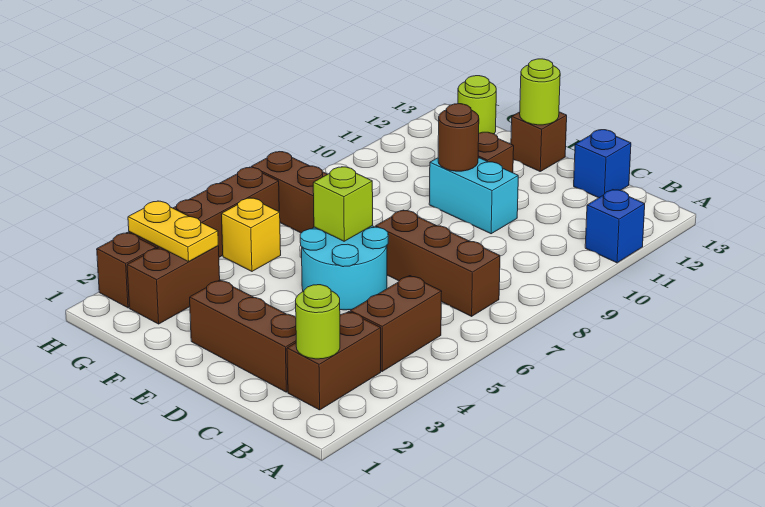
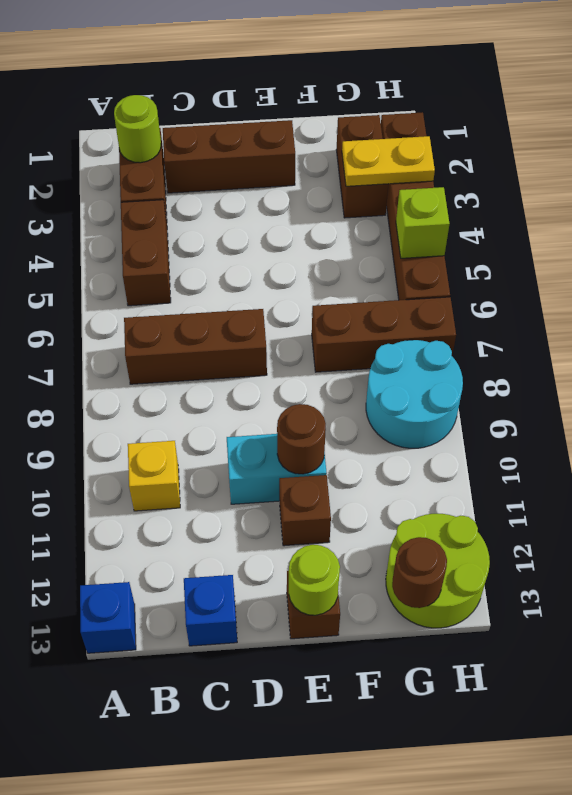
blue brick A11 level 1 -> blue brick A13 level 1
cyan round brick D5:E6 level 1 -> cyan round brick G8:H9 level 1
lime brick E6 level 2 -> lime brick H5 level 2
yellow brick G5 level 1 -> yellow brick B10 level 1
lime round brick G13 level 1 -> lime round brick G12:H13 level 1
none -> brown round brick G13 level 2

